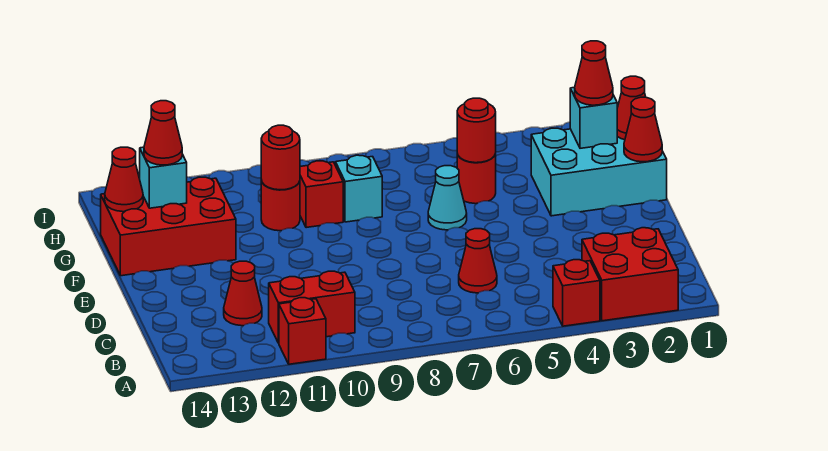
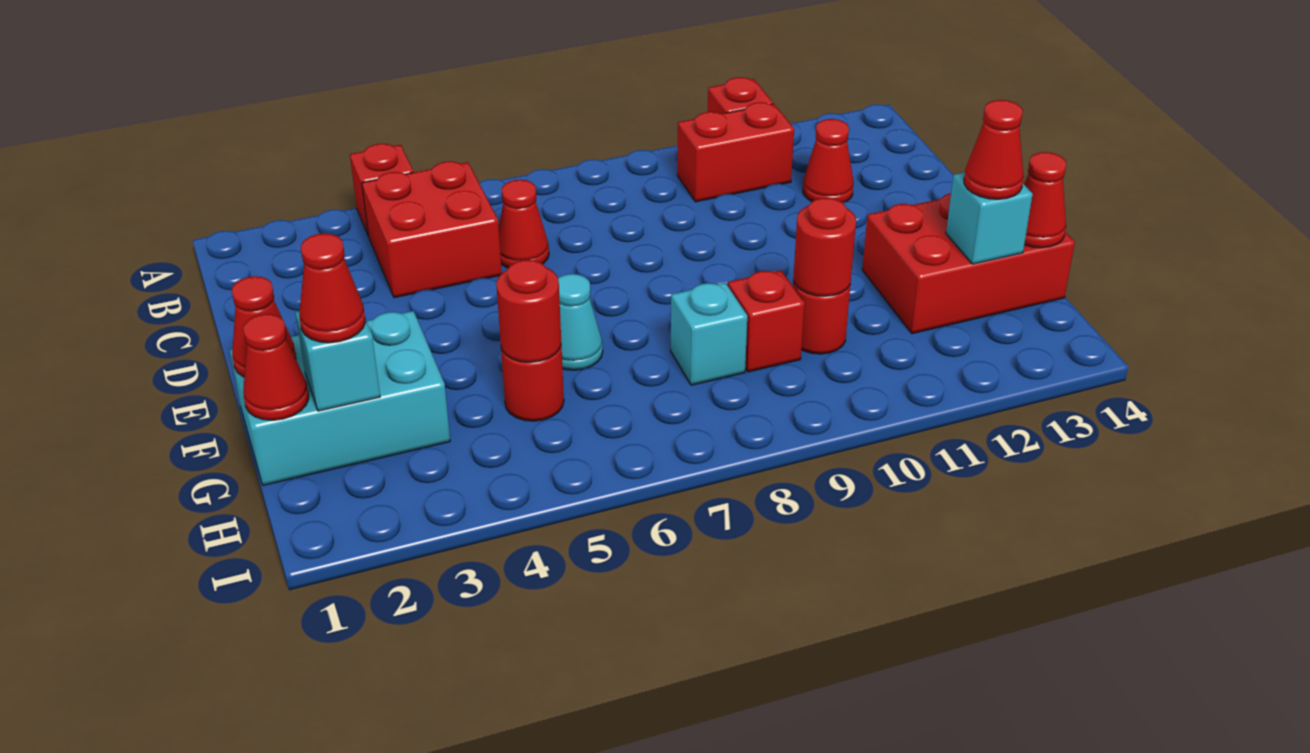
red brick A2:B3 level 1 -> red brick B4:C5 level 1

